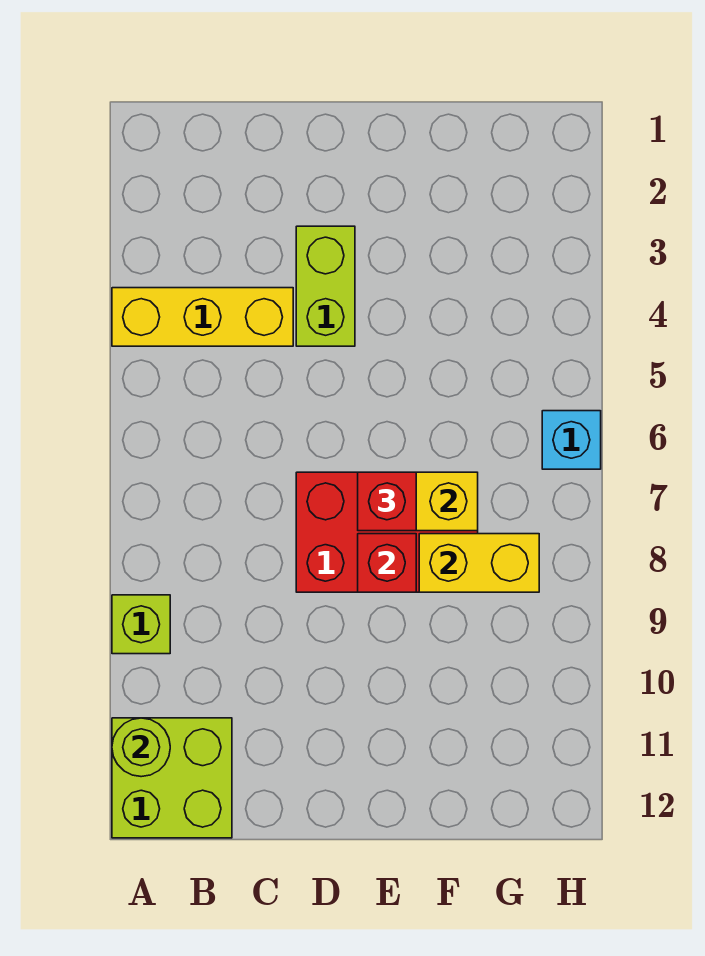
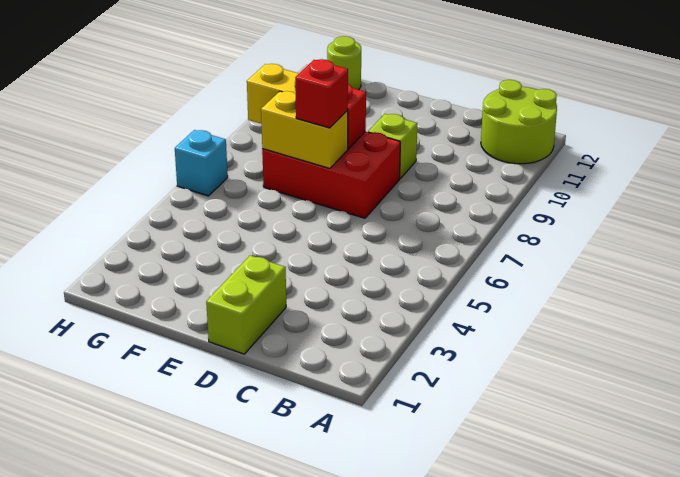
yellow brick A4:C4 level 1 -> none
lime brick A9 level 1 -> lime brick D9 level 1
lime brick A11:B12 level 1 -> lime round brick A11:B12 level 1
lime round brick A11 level 2 -> lime round brick G12 level 1
lime brick D3:D4 level 1 -> lime brick D1:D2 level 1

